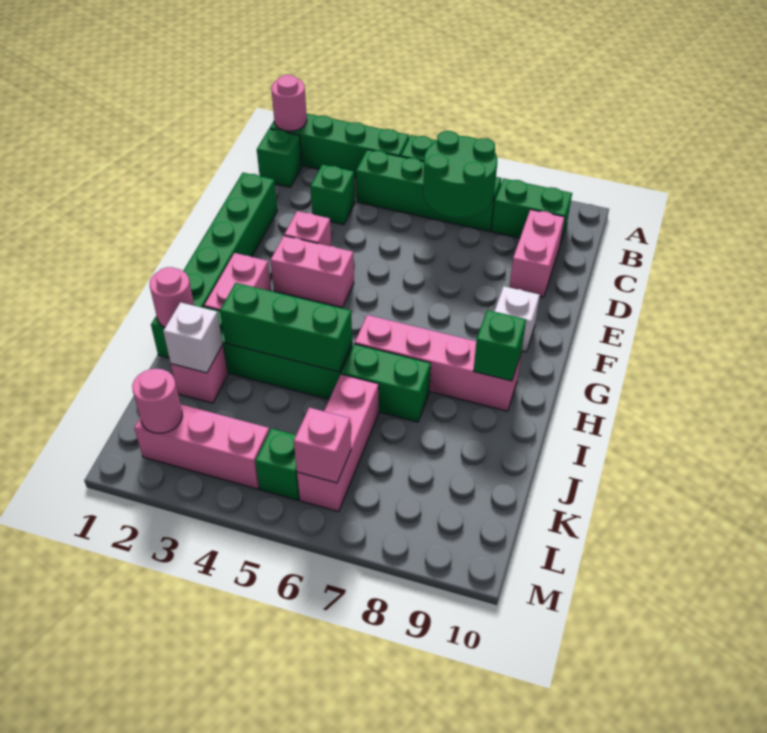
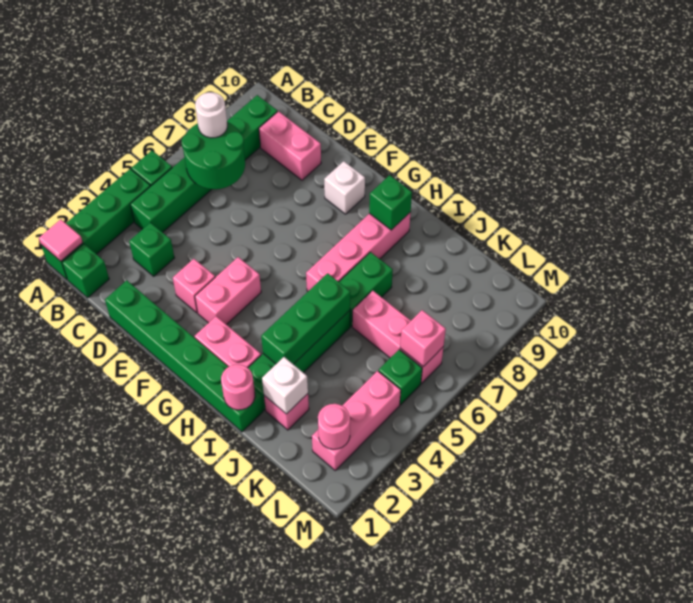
pink round brick A1 level 2 -> pink tile A1 level 2
none -> white round brick B7 level 3

